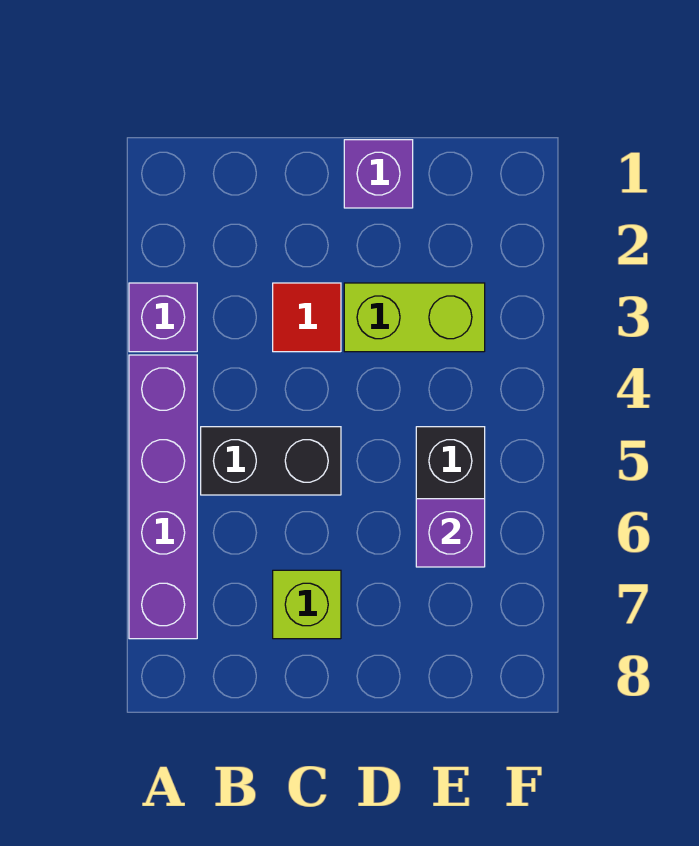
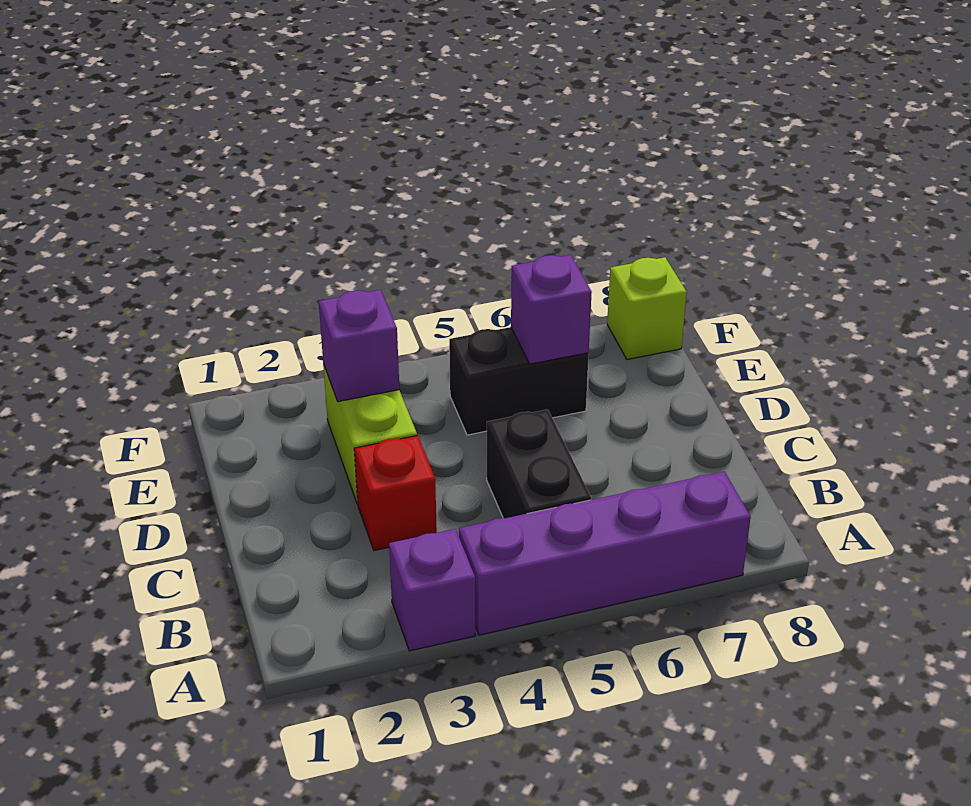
red tile C3 level 1 -> red brick C3 level 1
lime brick C7 level 1 -> lime brick F8 level 1
purple brick D1 level 1 -> purple brick E3 level 2

